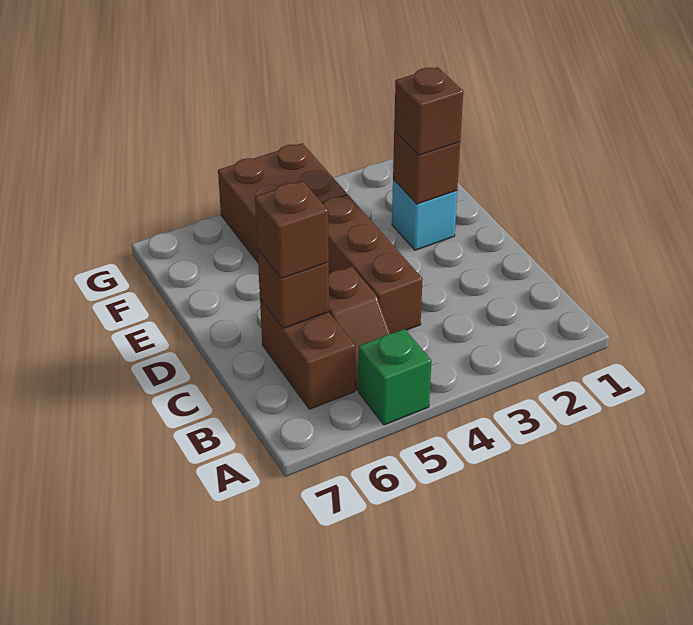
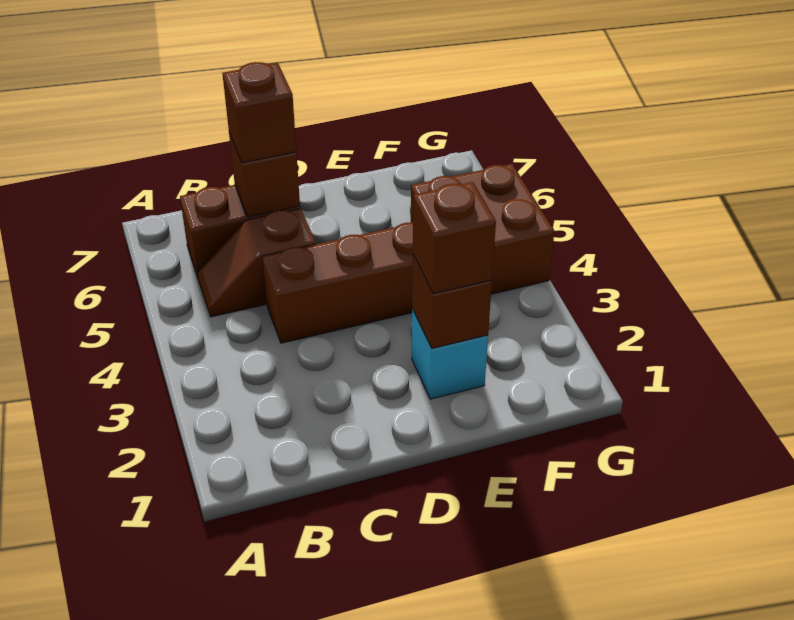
green brick A5 level 1 -> none

